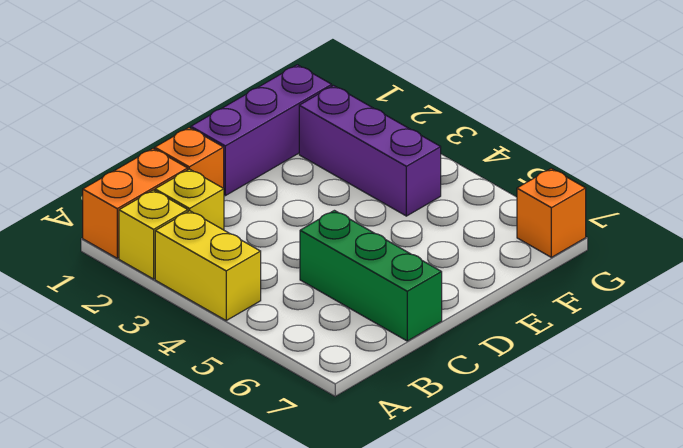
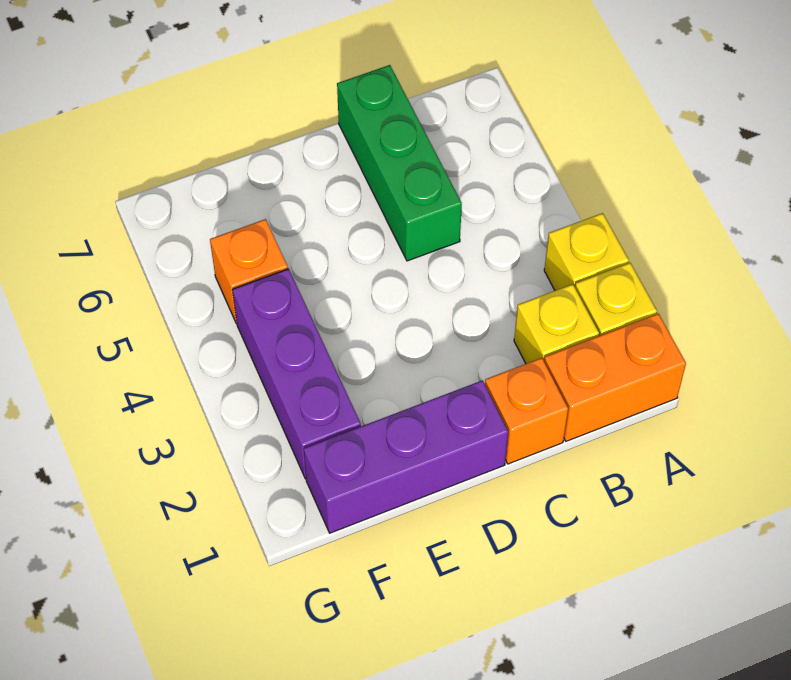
yellow brick A3:A4 level 1 -> yellow brick A3 level 1
orange brick G7 level 1 -> orange brick F5 level 1

